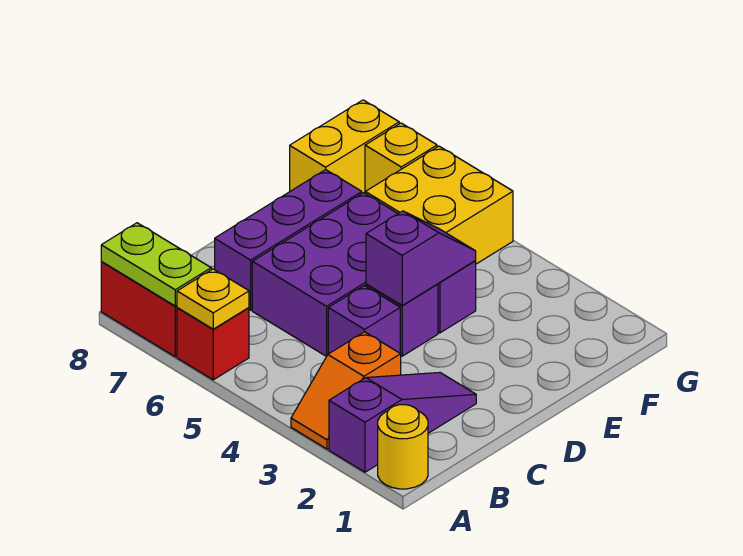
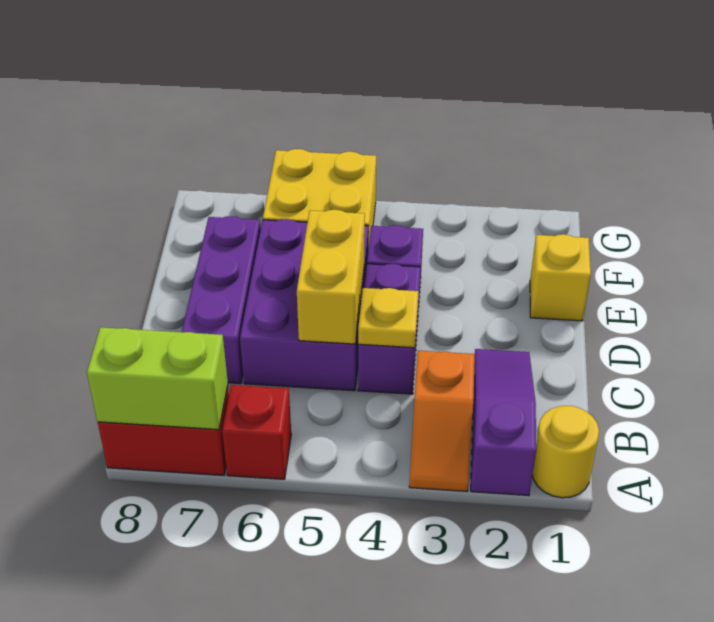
yellow plate A6 level 2 -> yellow plate C4 level 2
lime plate A7:A8 level 2 -> lime brick A7:A8 level 2
purple slope D4:E4 level 2 top D -> none
yellow brick F8:G8 level 1 -> yellow brick C5:D5 level 2
yellow brick G7 level 1 -> yellow brick E1 level 1

